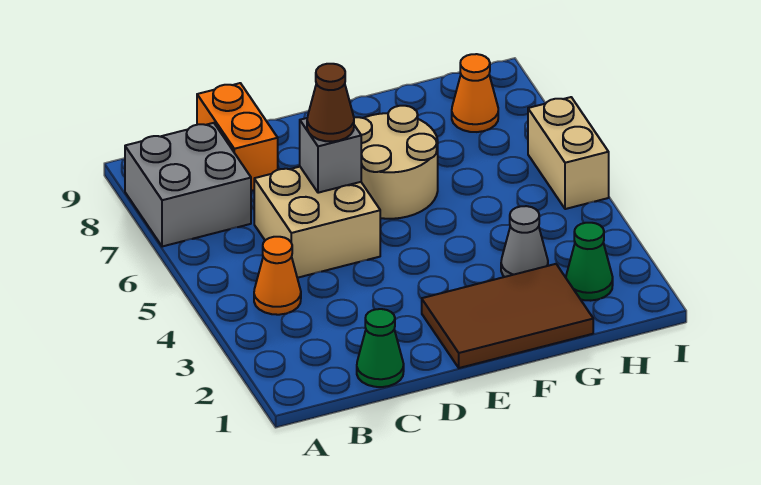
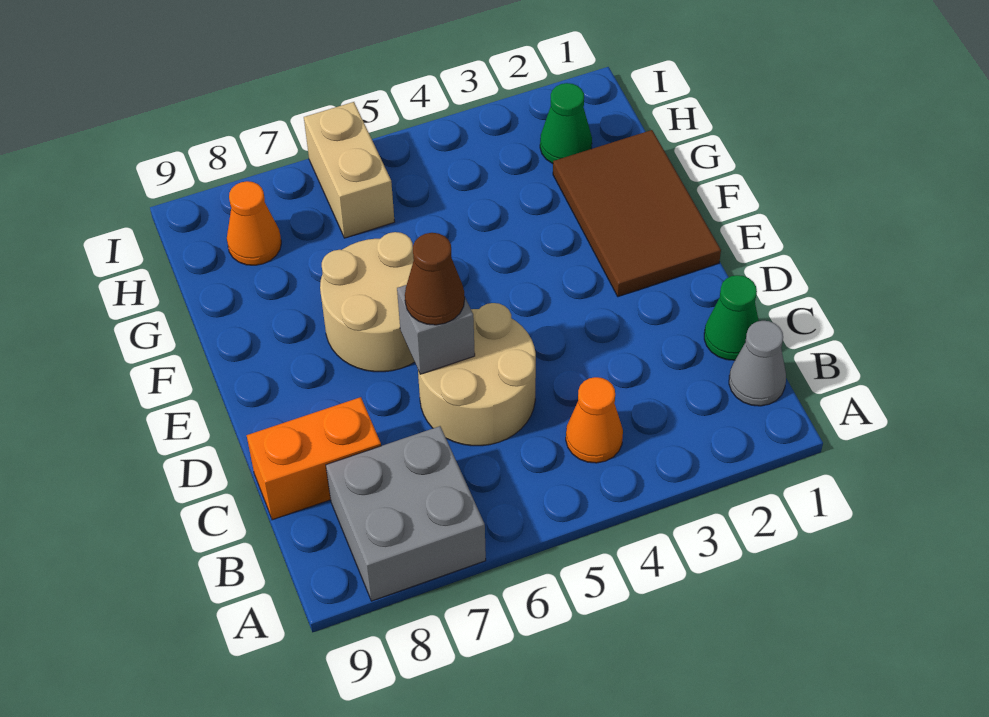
tan brick C5:D6 level 1 -> tan round brick C5:D6 level 1
grey cone G3 level 1 -> grey cone B1 level 1
tan brick I5:I6 level 1 -> tan brick H6:I6 level 1

